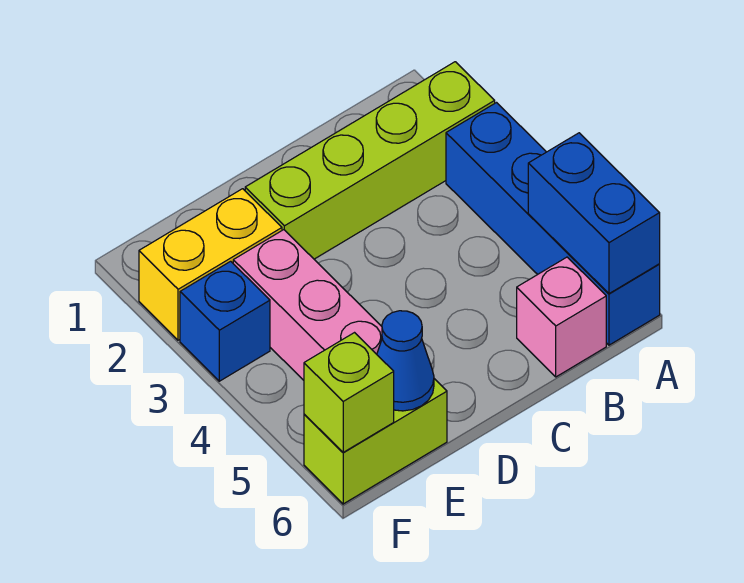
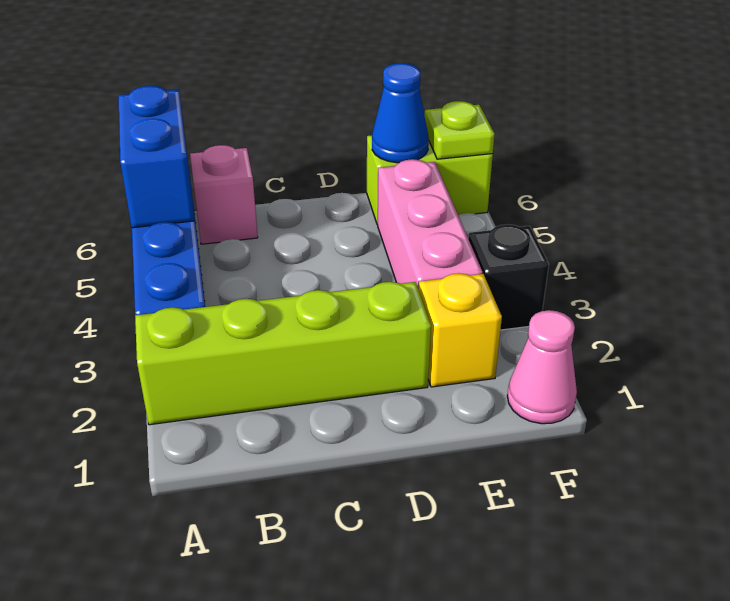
yellow brick E2:F2 level 1 -> yellow brick E2 level 1
none -> pink cone F1 level 1
blue brick F3 level 1 -> black brick F3 level 1
lime brick F6 level 2 -> lime plate F6 level 2

